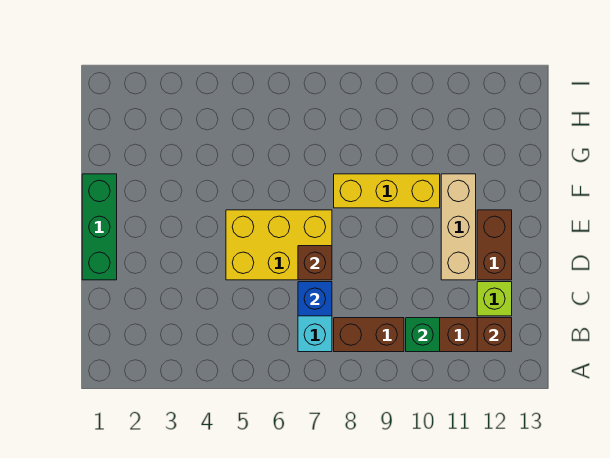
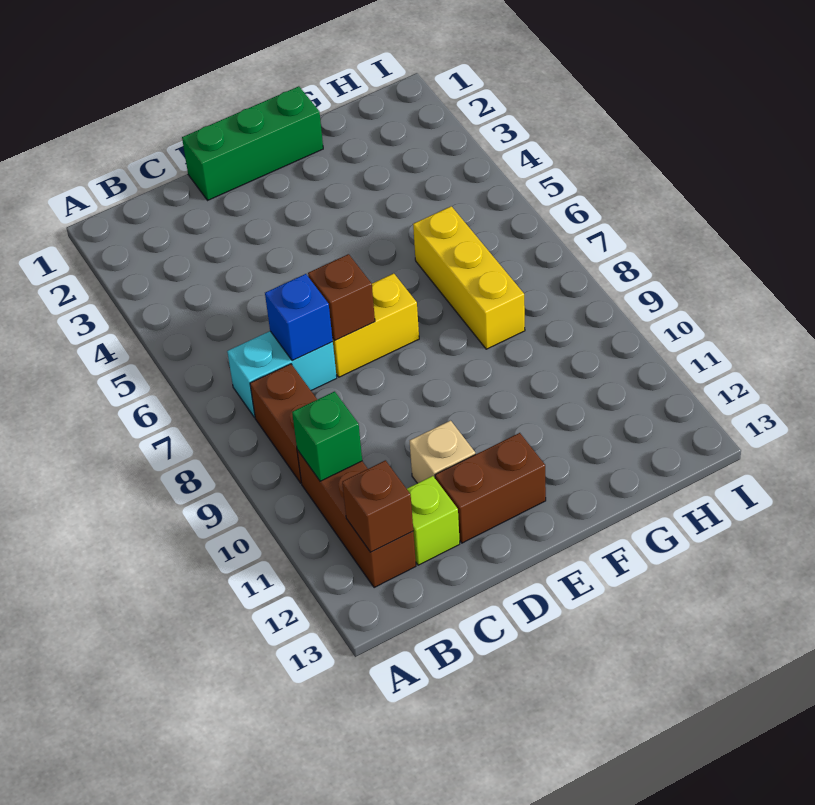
yellow brick D5:E7 level 1 -> yellow brick D7:E7 level 1
tan brick D11:F11 level 1 -> tan brick D11 level 1
yellow brick F8:F10 level 1 -> yellow brick G6:G8 level 1

